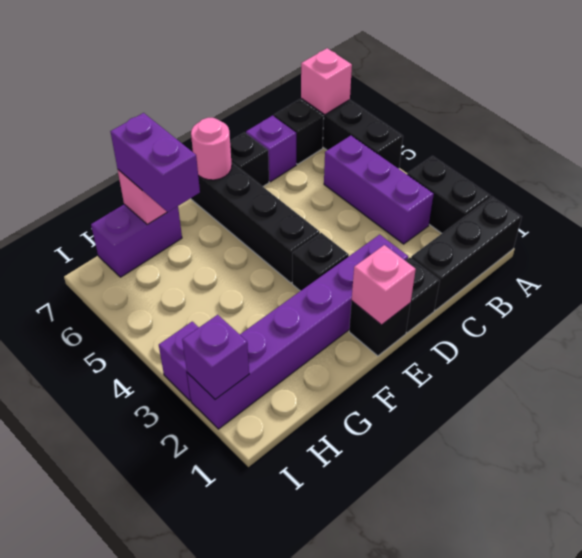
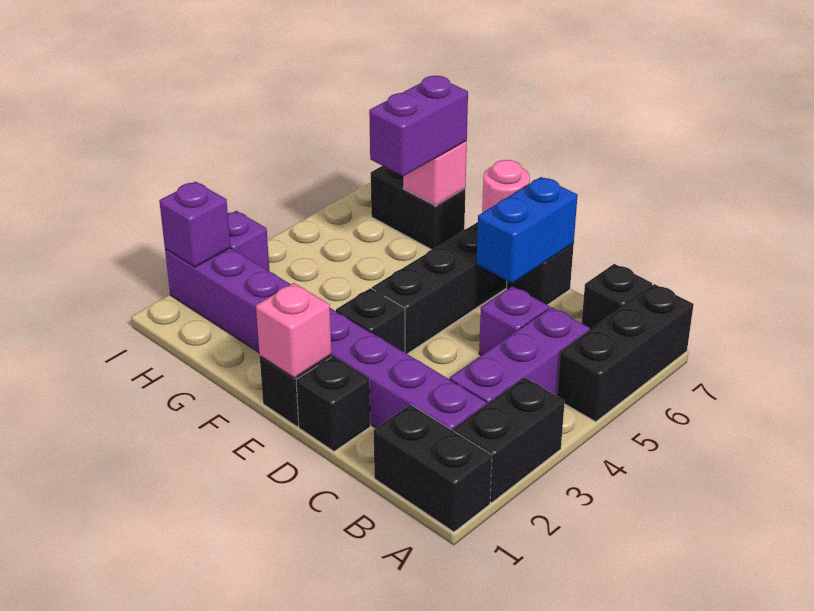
black brick A1:C1 level 1 -> black brick A1:B1 level 1
pink brick A7 level 2 -> none
purple brick C7 level 1 -> purple brick C5 level 1
purple brick D2:I2 level 1 -> purple brick B2:I2 level 1
none -> blue brick D6:D7 level 2
purple brick G7:H7 level 1 -> black brick G7:H7 level 1

